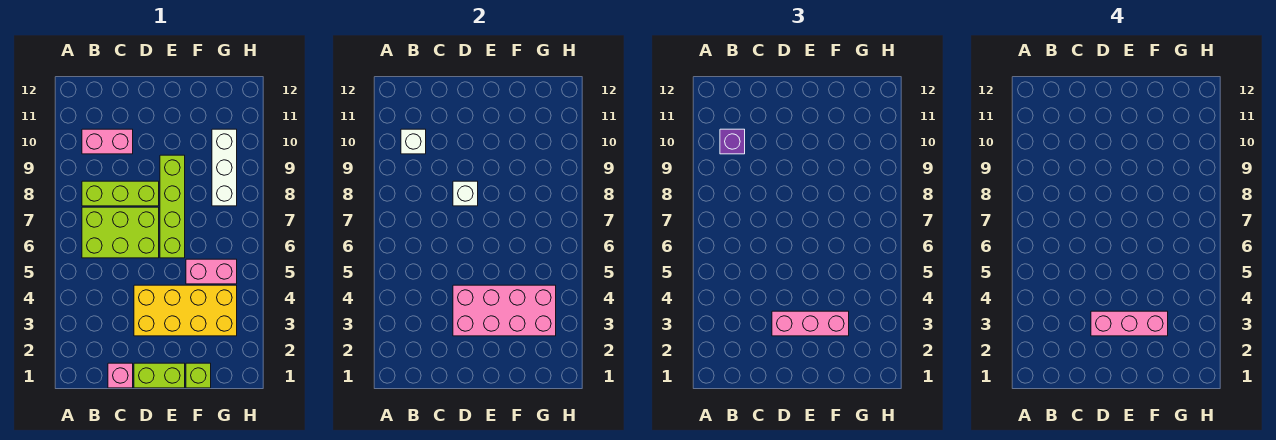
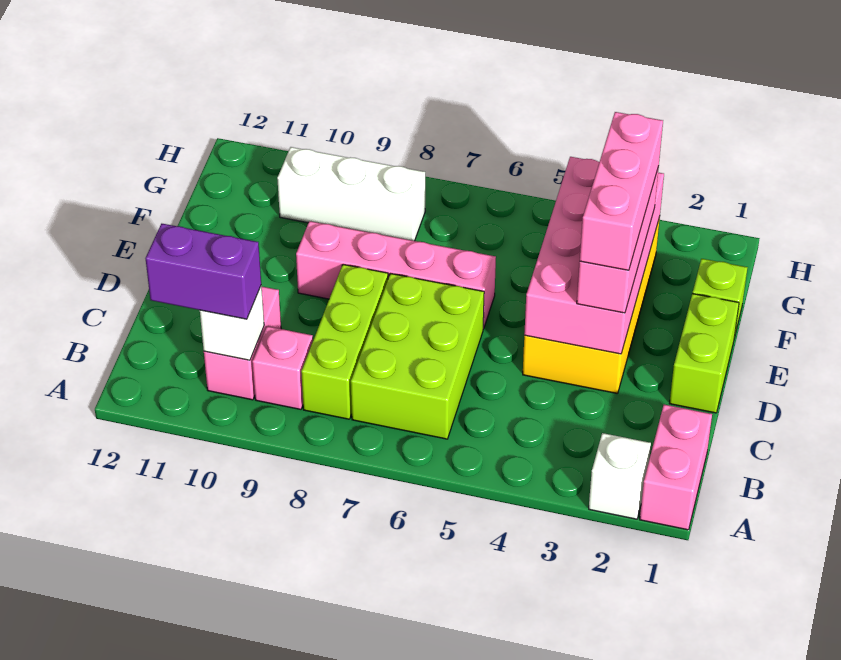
purple brick B10 level 3 -> purple brick B10:B11 level 3
pink brick C1 level 1 -> pink brick B9 level 1
white brick D8 level 2 -> white brick A2 level 1
lime brick E6:E9 level 1 -> pink brick E6:E9 level 1
pink brick F5:G5 level 1 -> pink brick A1:B1 level 1

